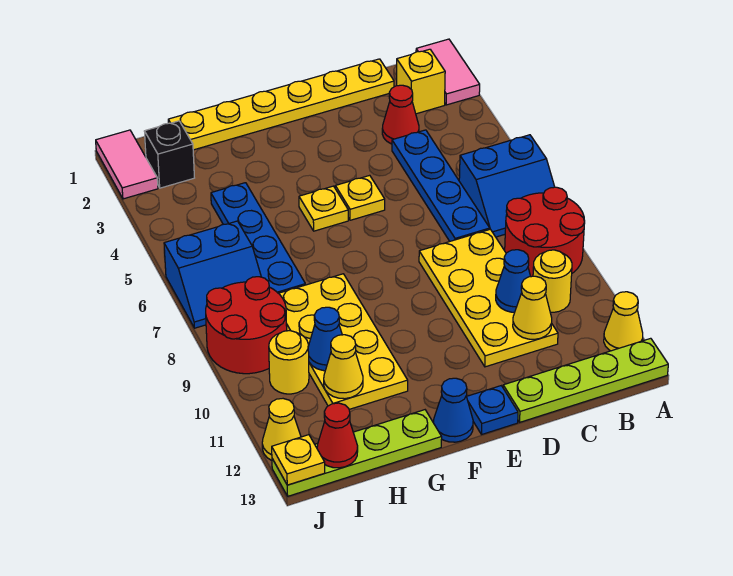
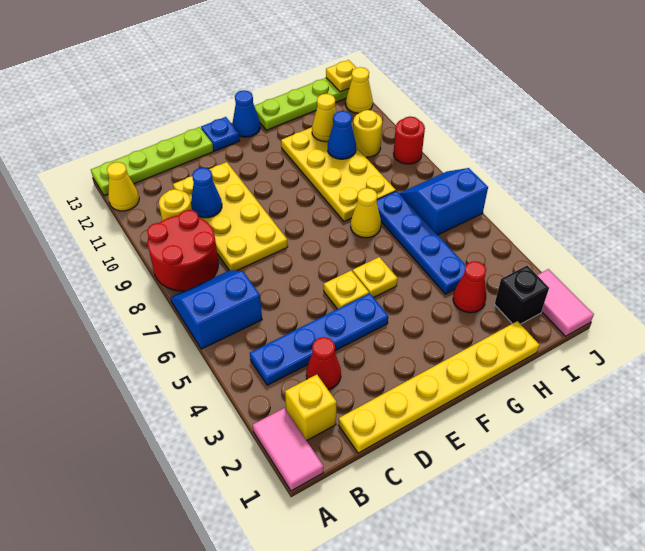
blue plate C4:C7 level 1 -> blue plate B4:E4 level 1
yellow cone C11 level 2 -> yellow cone G7 level 1
red round brick I8:J9 level 1 -> red round brick J9 level 1
red cone I13 level 2 -> red cone H3 level 1

